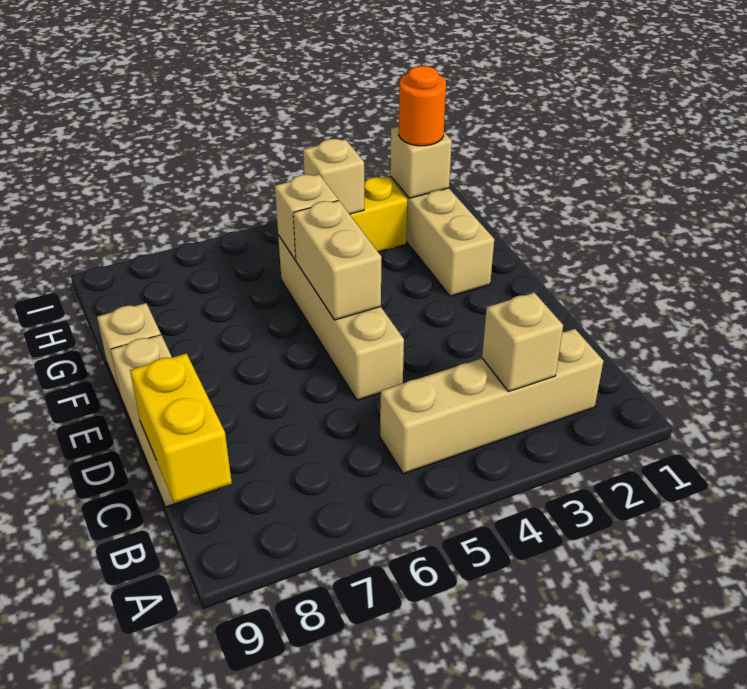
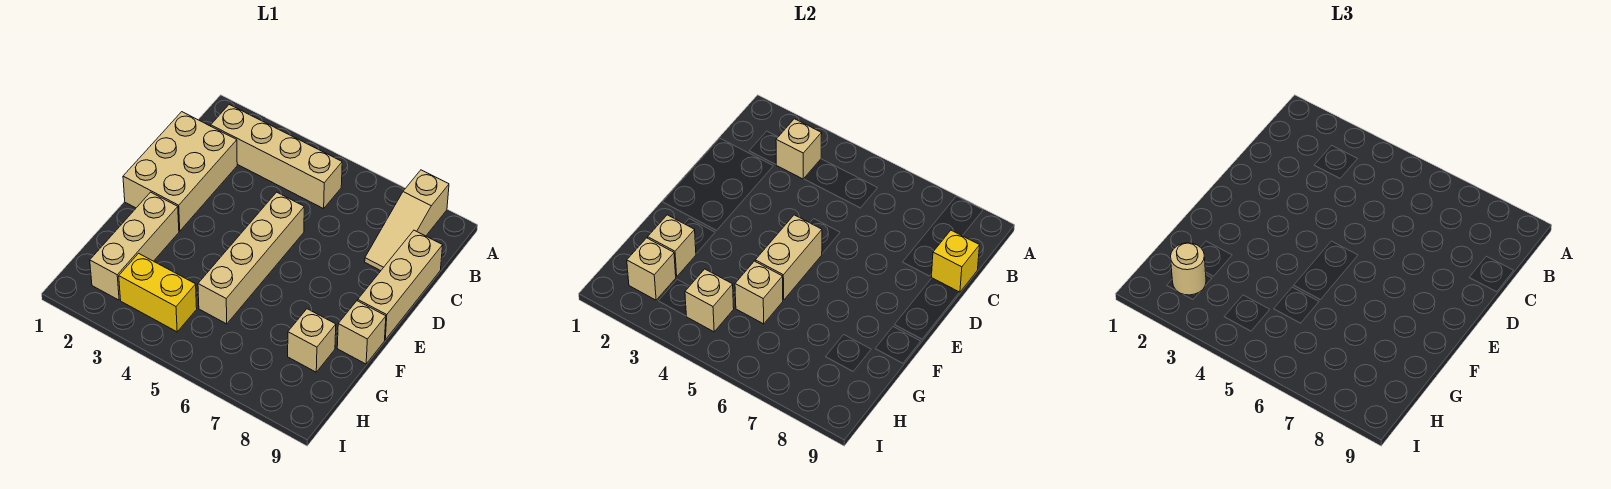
none -> tan slope A8:C8 level 1 top A
yellow brick B9:C9 level 2 -> yellow brick C9 level 2
none -> tan brick C1:E2 level 1
none -> tan brick G2 level 2
none -> tan brick G8 level 1
orange round brick H2 level 3 -> tan round brick H2 level 3

